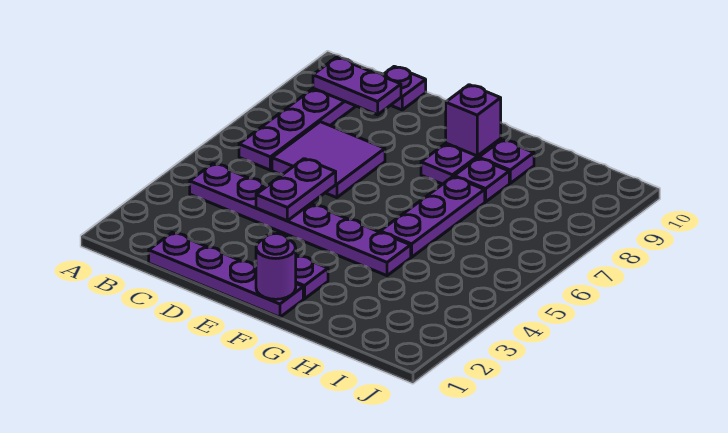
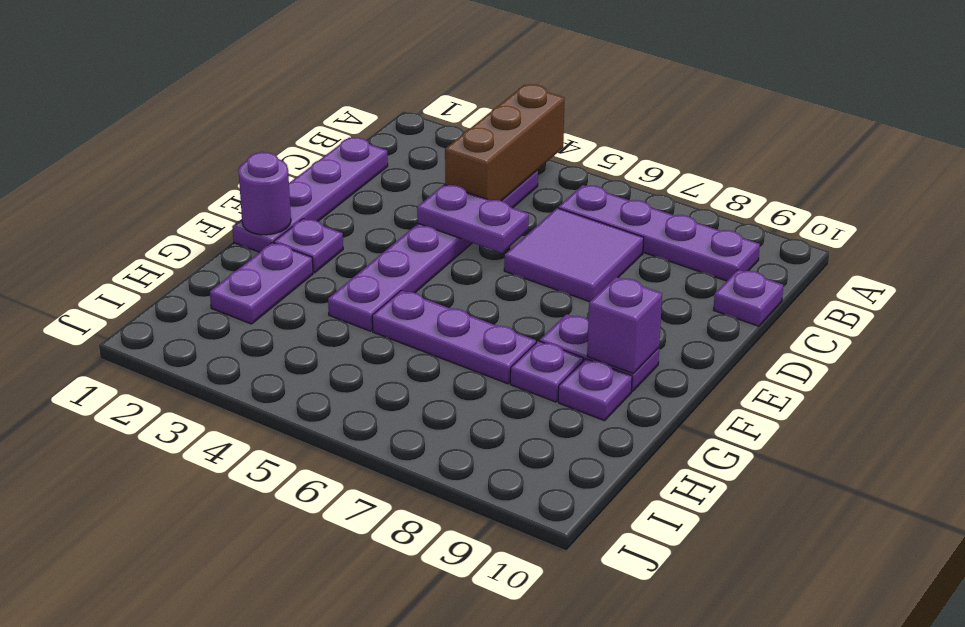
none -> brown brick A4:C4 level 2
purple plate B9:C9 level 2 -> purple plate G2:H2 level 1

